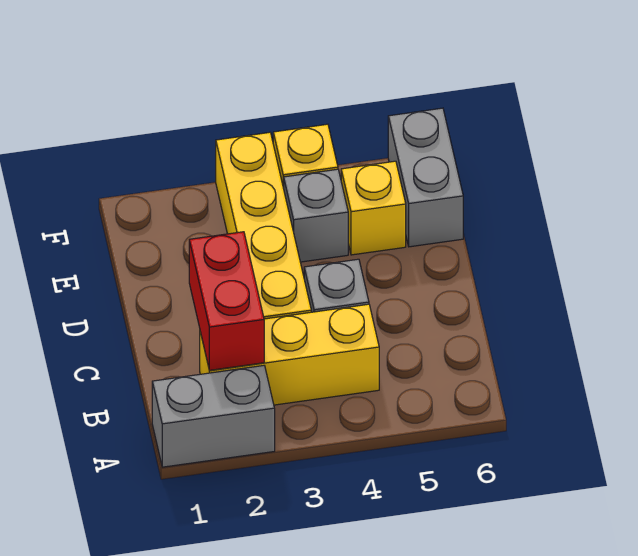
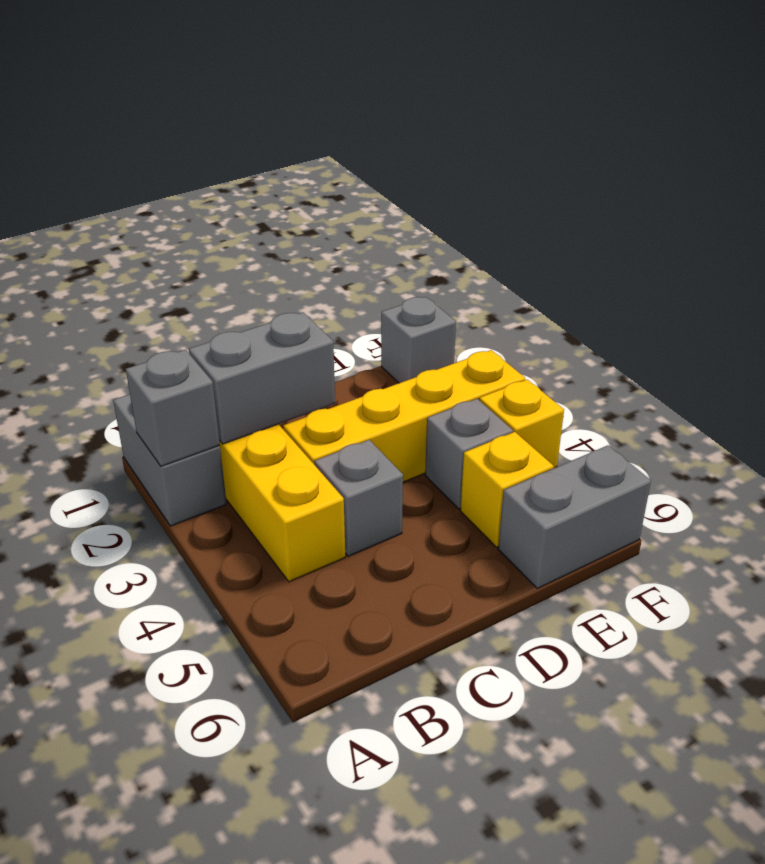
none -> grey brick A2 level 2
red brick B2:C2 level 2 -> grey brick B2:C2 level 2
none -> grey brick F1 level 1

